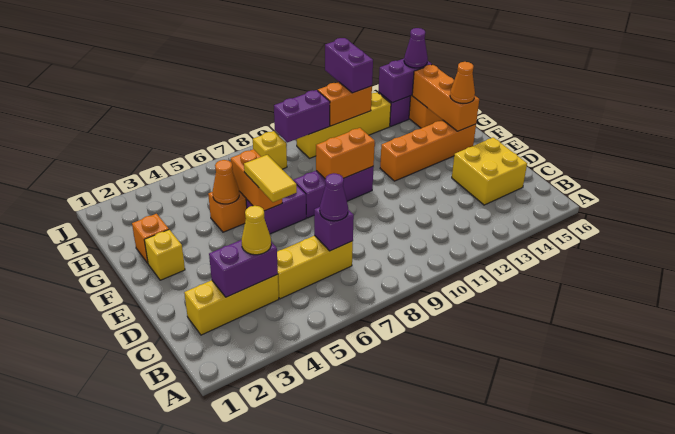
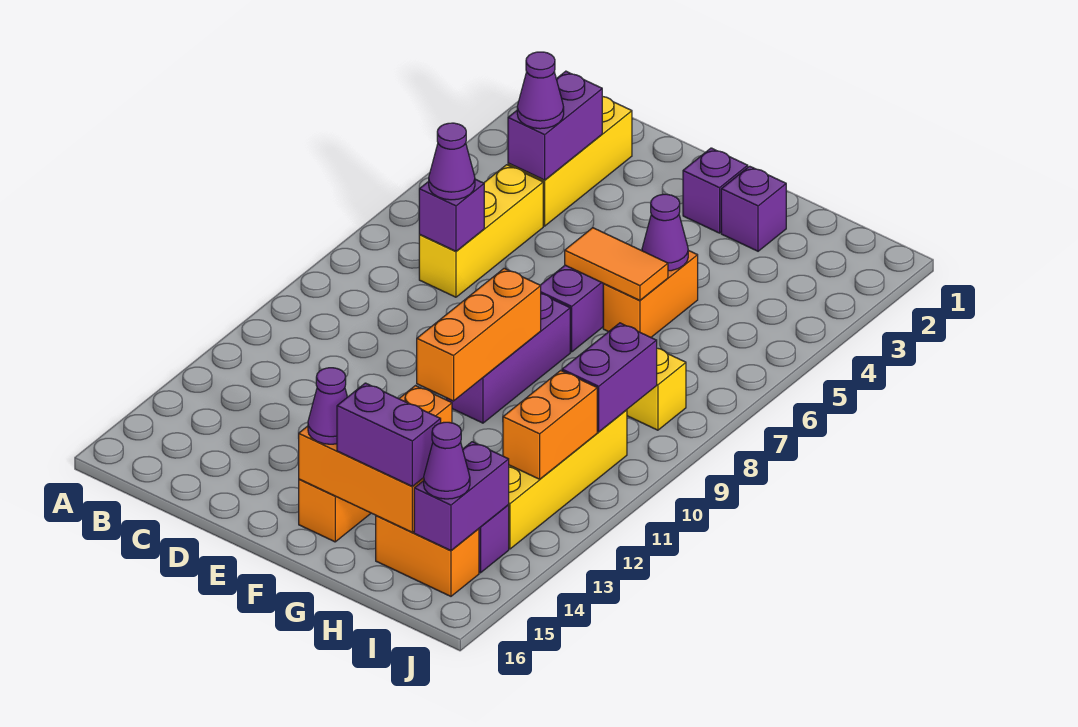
yellow cone C4 level 3 -> purple cone C4 level 3
yellow brick C14:D15 level 1 -> none
yellow tile E6:F6 level 3 -> none
yellow brick F2 level 1 -> purple brick F2 level 1
orange brick F6:G6 level 2 -> orange tile F6:G6 level 2
orange brick F9:F10 level 2 -> orange brick F9:F11 level 2
orange cone F15 level 3 -> purple cone F15 level 3
orange brick G2 level 1 -> purple brick G2 level 1
orange cone G5 level 2 -> purple cone G5 level 2
purple brick I12:J12 level 3 -> purple brick G15:H15 level 3

